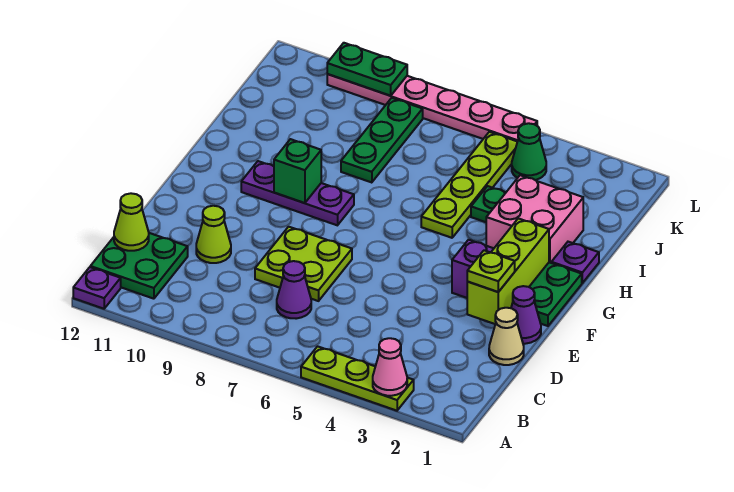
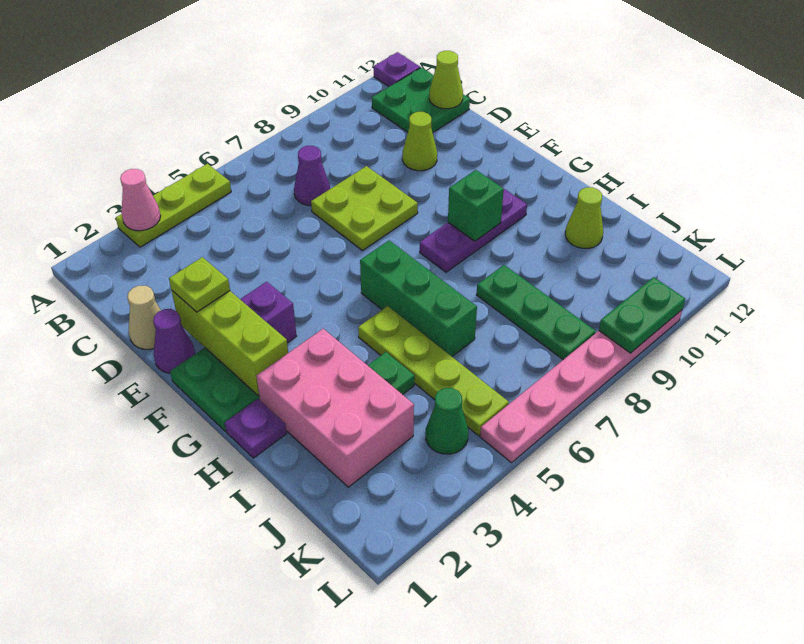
none -> green brick G6:I6 level 1
pink brick H2:I3 level 1 -> pink brick H2:J3 level 1
none -> lime cone I11 level 1

